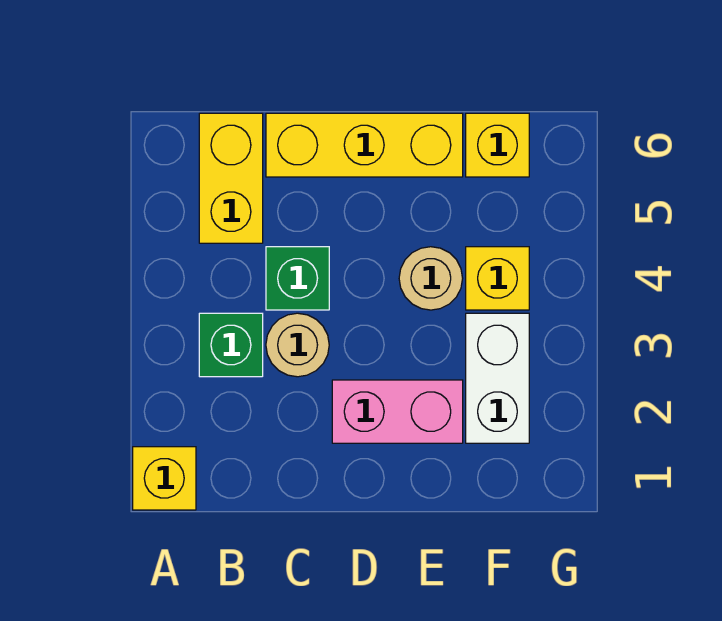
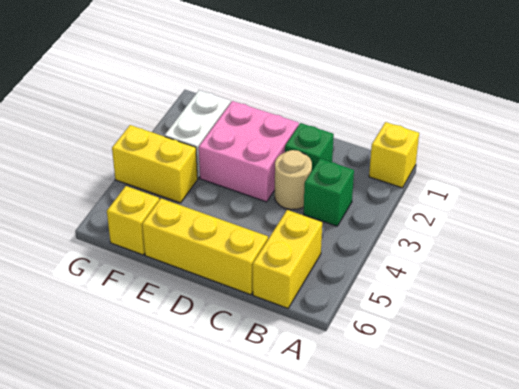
green brick C4 level 1 -> green brick C2 level 1
pink brick D2:E2 level 1 -> pink brick D2:E3 level 1
tan round brick E4 level 1 -> none
yellow brick F4 level 1 -> yellow brick F4:G4 level 1

